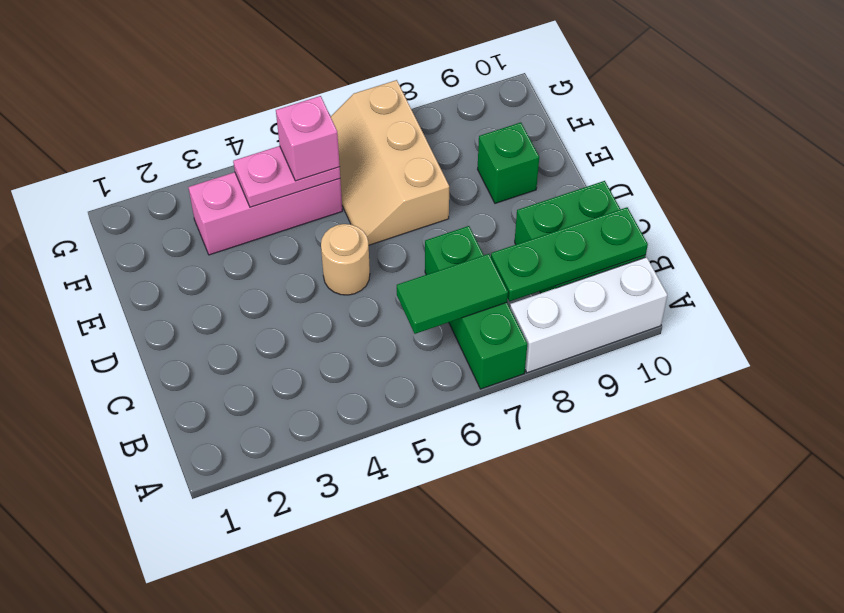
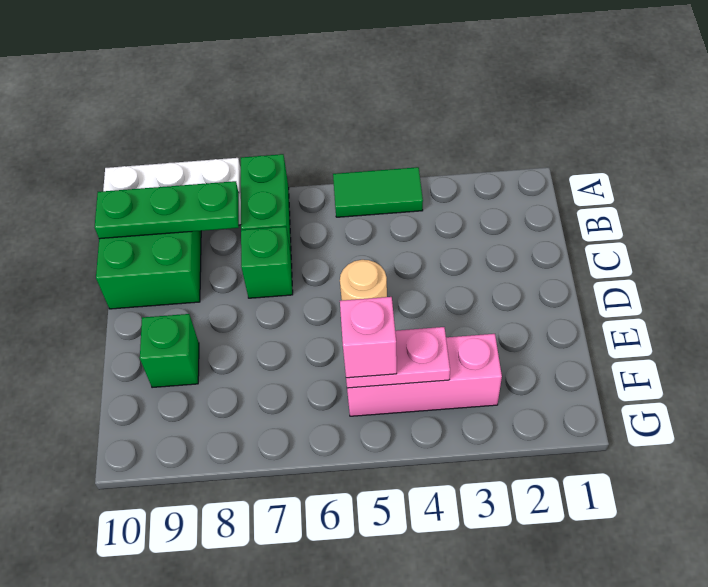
green tile B6:B7 level 2 -> green tile A4:A5 level 1
tan slope E6:G7 level 1 top 7 -> none

